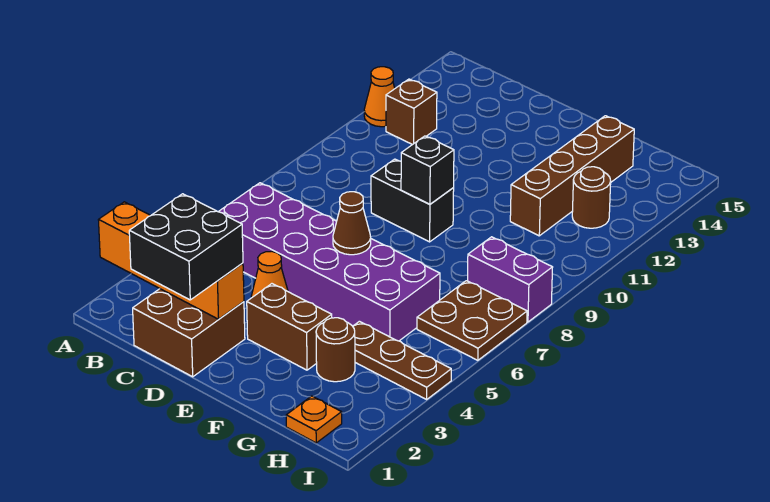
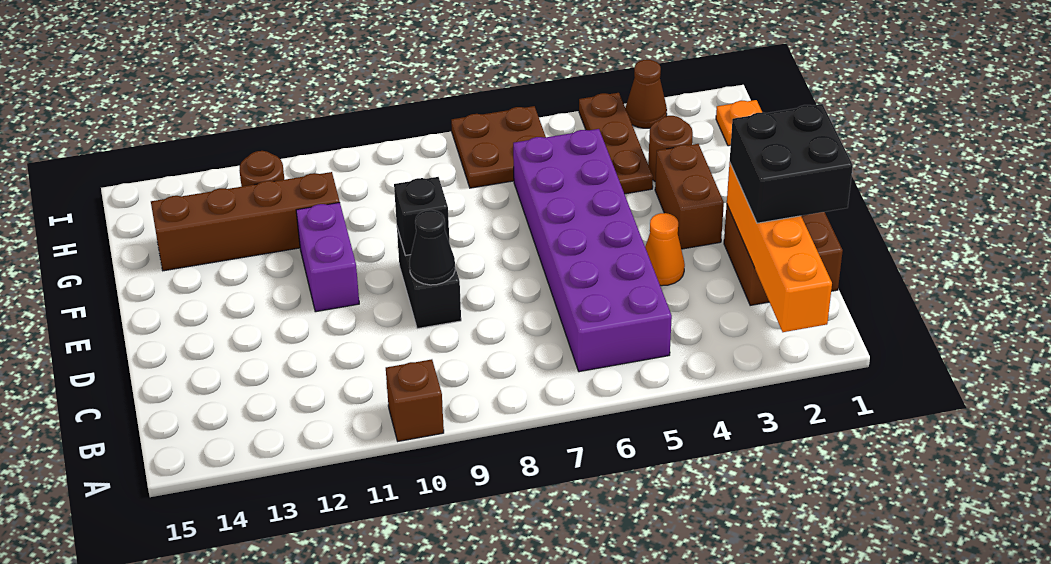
orange cone A12 level 1 -> none
brown brick B12 level 1 -> brown brick A10 level 1
none -> black cone D9 level 2
brown cone E6 level 2 -> brown cone I3 level 1
purple brick H8:I8 level 1 -> purple brick E11:F11 level 1

